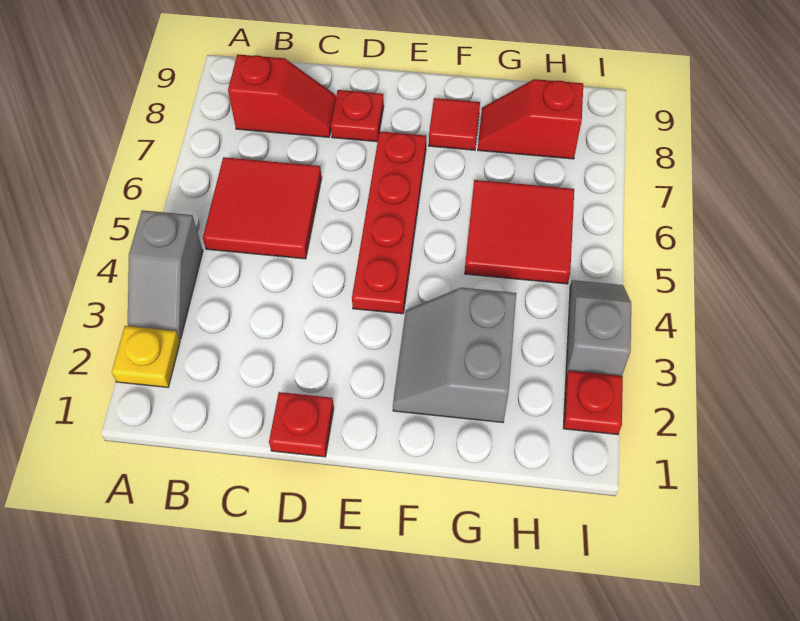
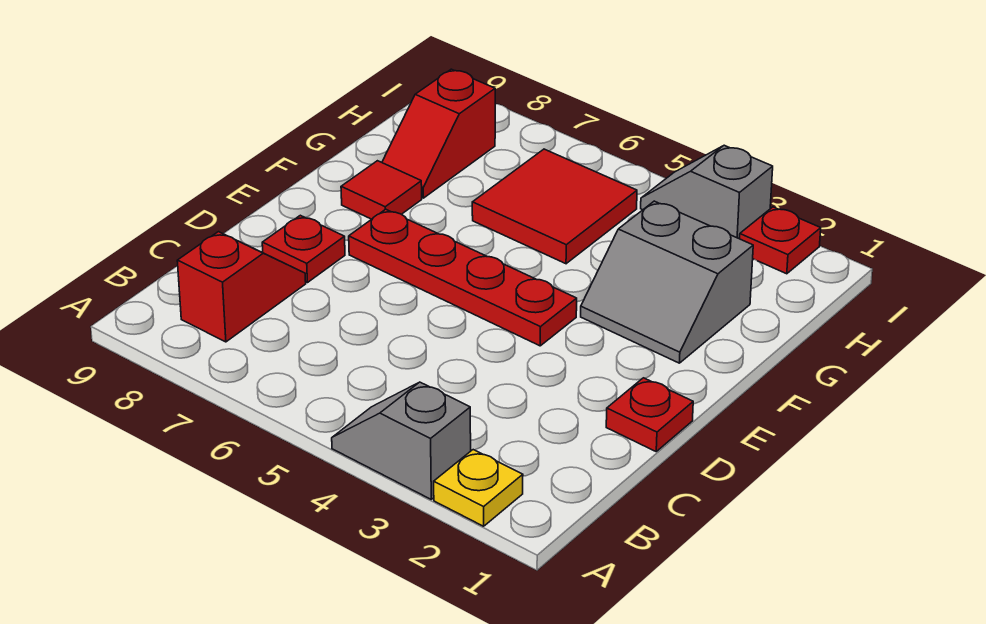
grey slope A3:A4 level 1 top 4 -> grey slope A3:A4 level 1 top 3
red tile B5:C6 level 1 -> none

